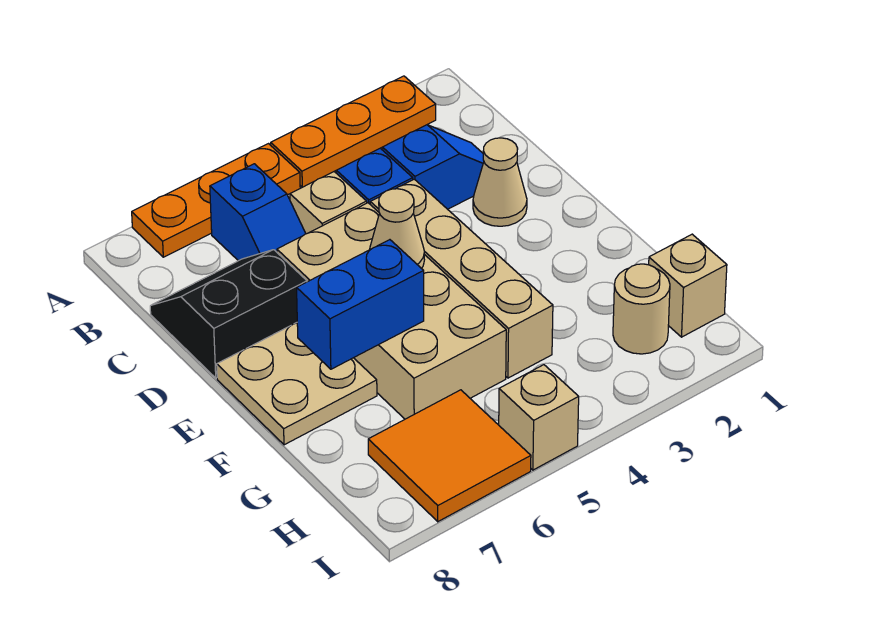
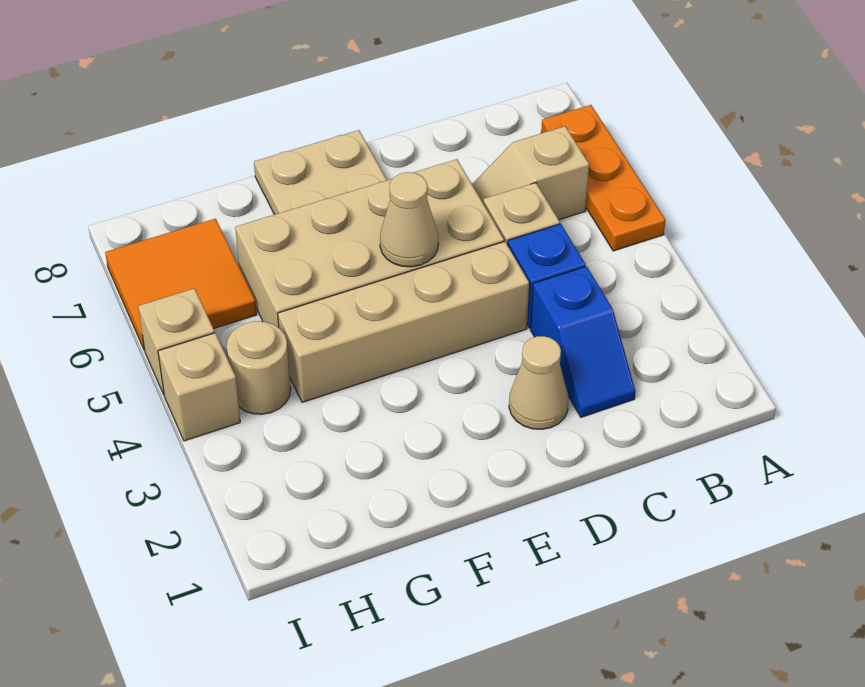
orange plate A2:A4 level 1 -> none
blue slope B6:C6 level 1 top B -> tan slope B6:C6 level 1 top B
black slope C7:D8 level 1 top D -> none
blue brick F6:F7 level 2 -> none
tan brick H1 level 1 -> tan brick I4 level 1
tan round brick H2 level 1 -> tan round brick H4 level 1

